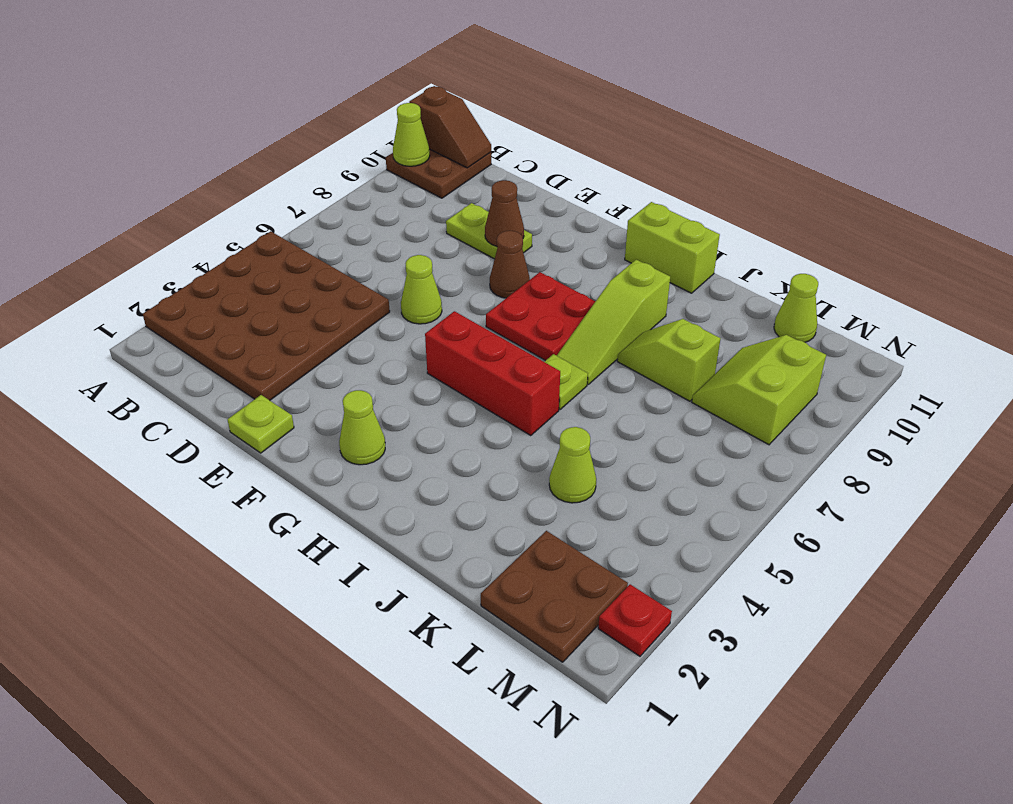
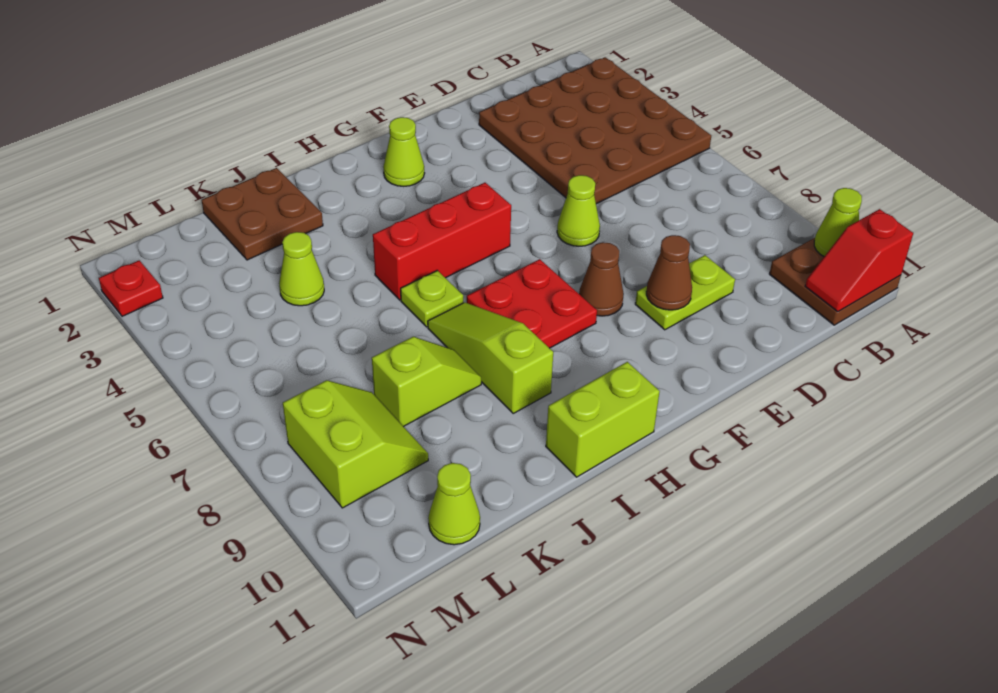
brown slope A11:B11 level 2 top A -> red slope A11:B11 level 2 top A
lime plate E1 level 1 -> none
brown plate L1:M2 level 1 -> brown plate J1:K2 level 1

